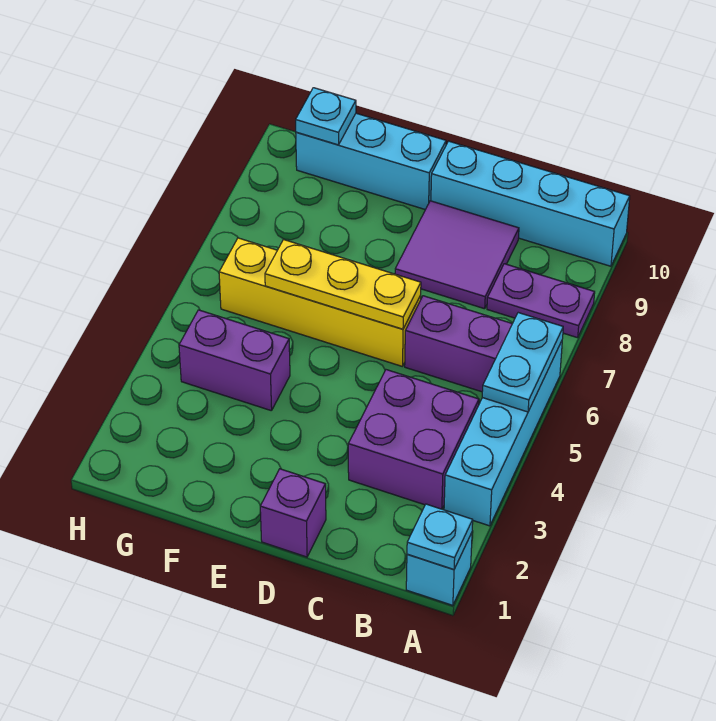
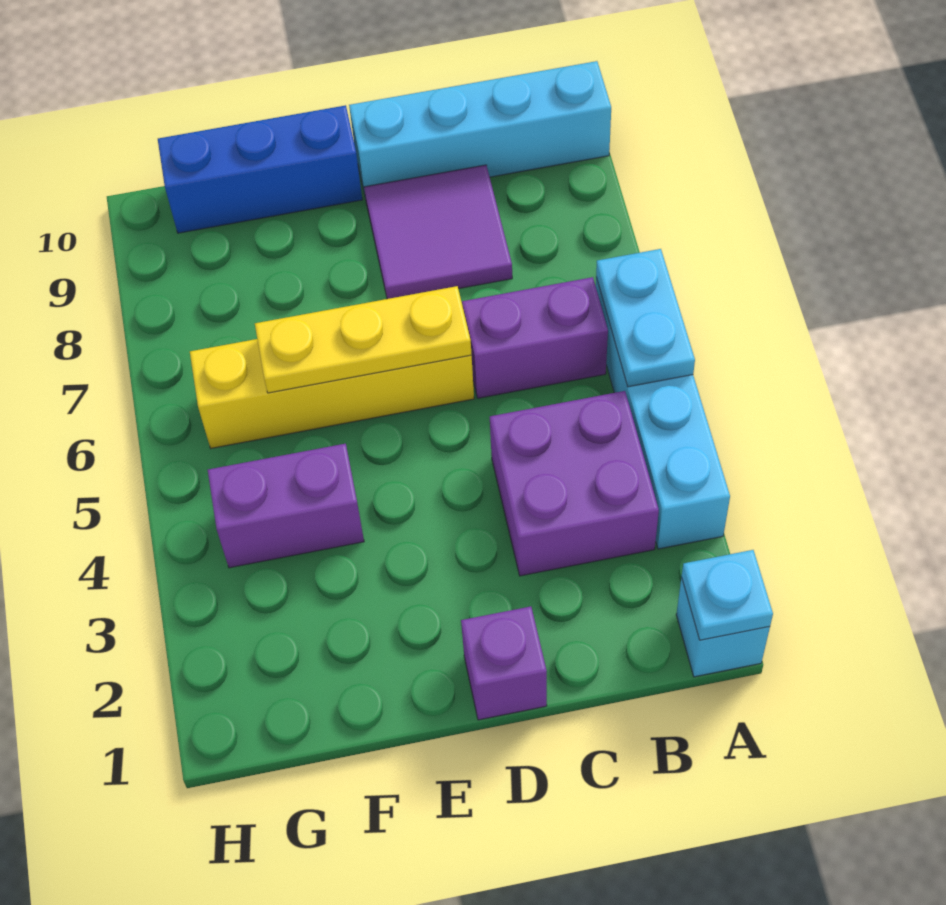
purple plate A8:B8 level 1 -> none
cyan brick E10:G10 level 1 -> blue brick E10:G10 level 1
cyan plate G10 level 2 -> none

